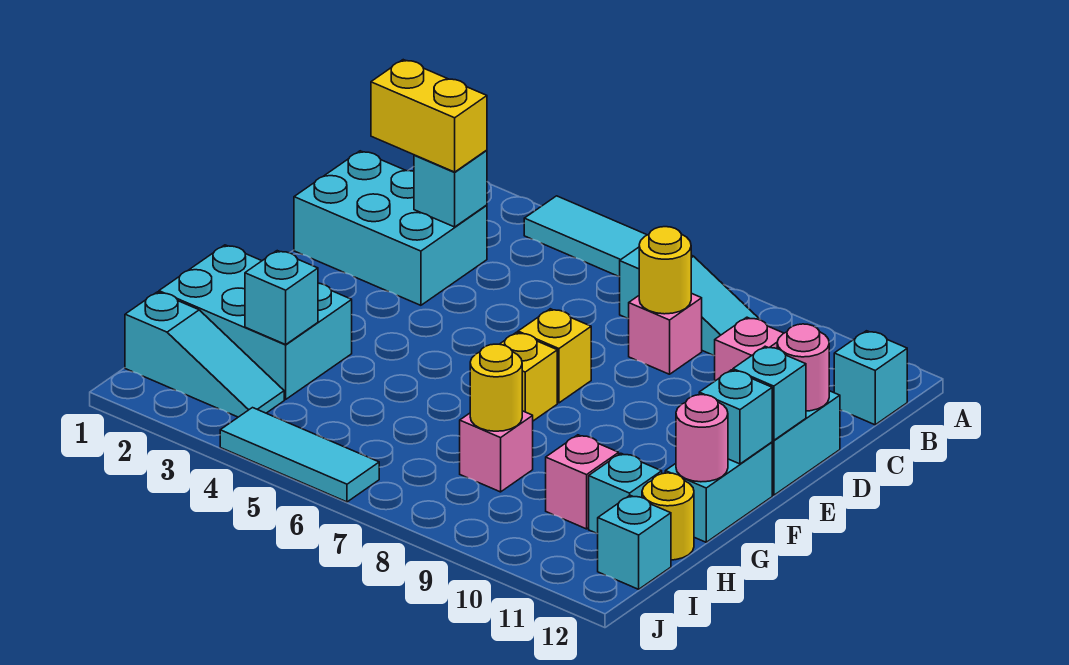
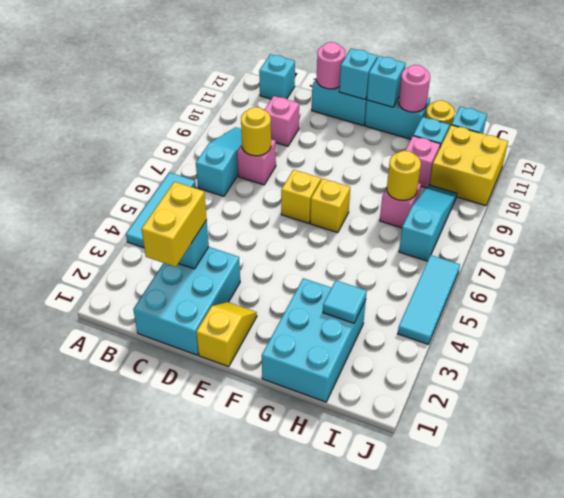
none -> yellow slope E1:E2 level 1 top 1
cyan brick H3 level 2 -> cyan tile H3 level 2
cyan slope I1:I3 level 1 top 1 -> cyan slope I7:I9 level 1 top 7
none -> yellow brick I10:J11 level 1

